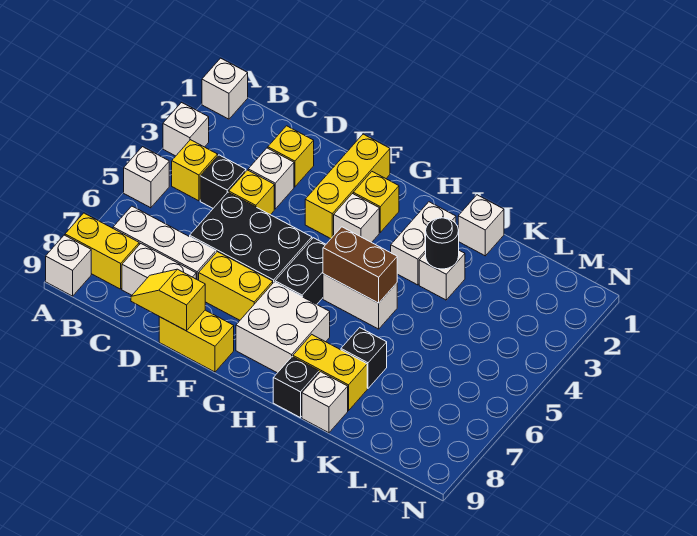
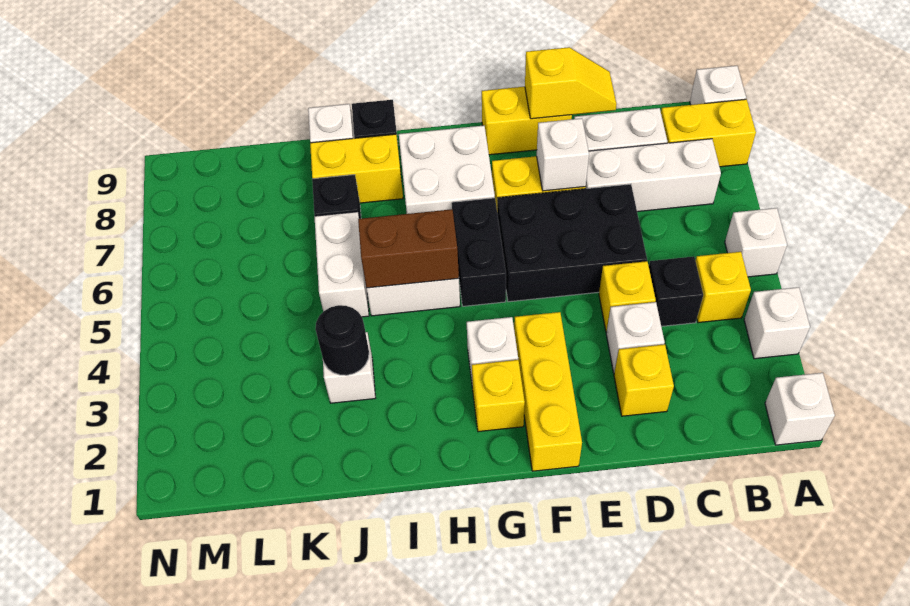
white brick I2:I3 level 1 -> white brick J5:J6 level 1
white brick J1 level 1 -> white brick E7 level 2

